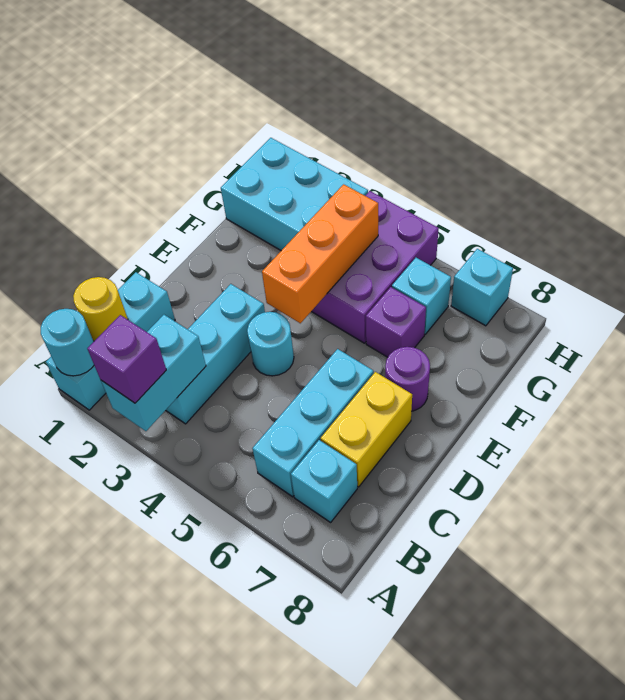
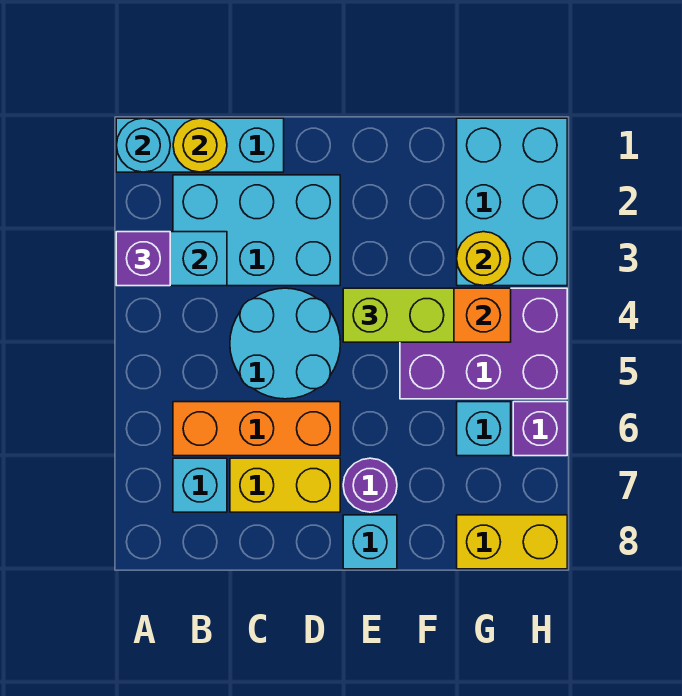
cyan brick B3:D3 level 1 -> cyan brick B2:D3 level 1
cyan brick B6:D6 level 1 -> orange brick B6:D6 level 1
cyan round brick D4 level 1 -> cyan round brick C4:D5 level 1
none -> lime brick E4:F4 level 3
purple brick F6 level 1 -> purple brick H6 level 1
none -> yellow round brick G3 level 2
none -> yellow brick G8:H8 level 1
cyan brick H7 level 1 -> cyan brick E8 level 1

